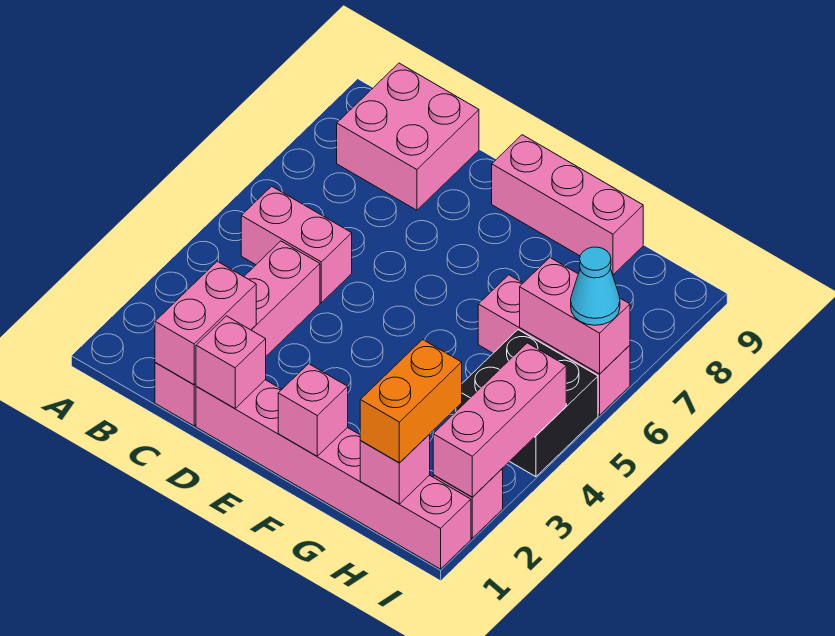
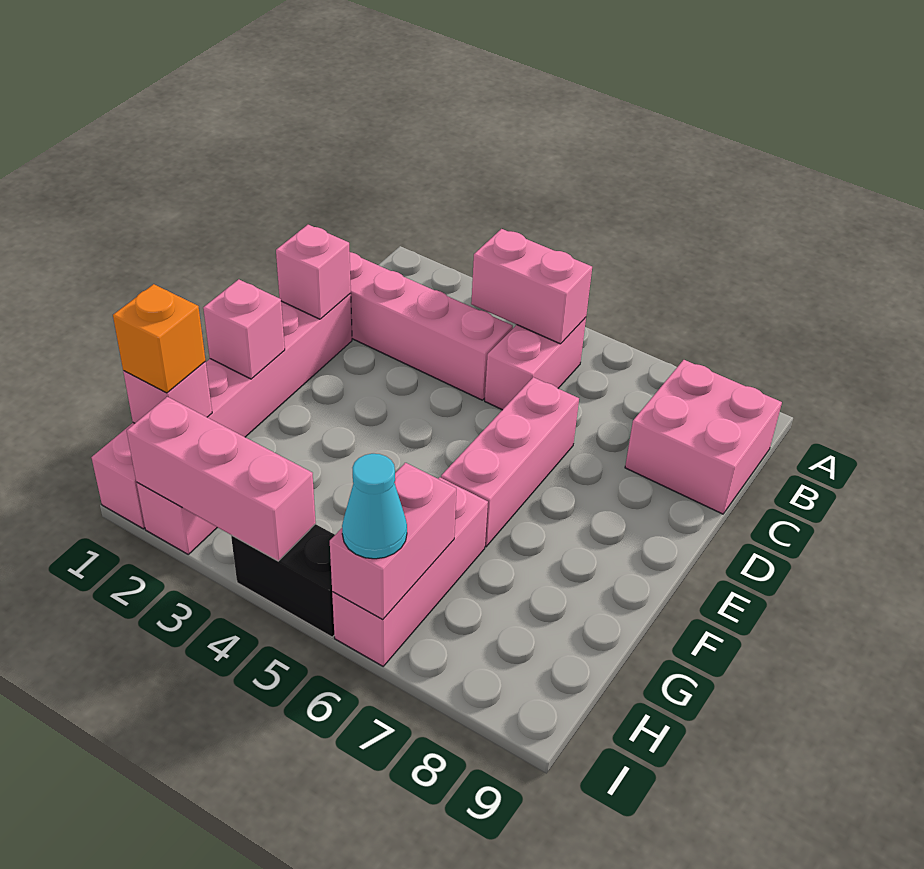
pink brick C1:C2 level 2 -> pink brick B4:B5 level 2
pink brick E9:G9 level 1 -> pink brick D6:F6 level 1
orange brick H1:H2 level 3 -> orange brick H1 level 3
black brick H4:I5 level 1 -> black brick I4:I5 level 1

